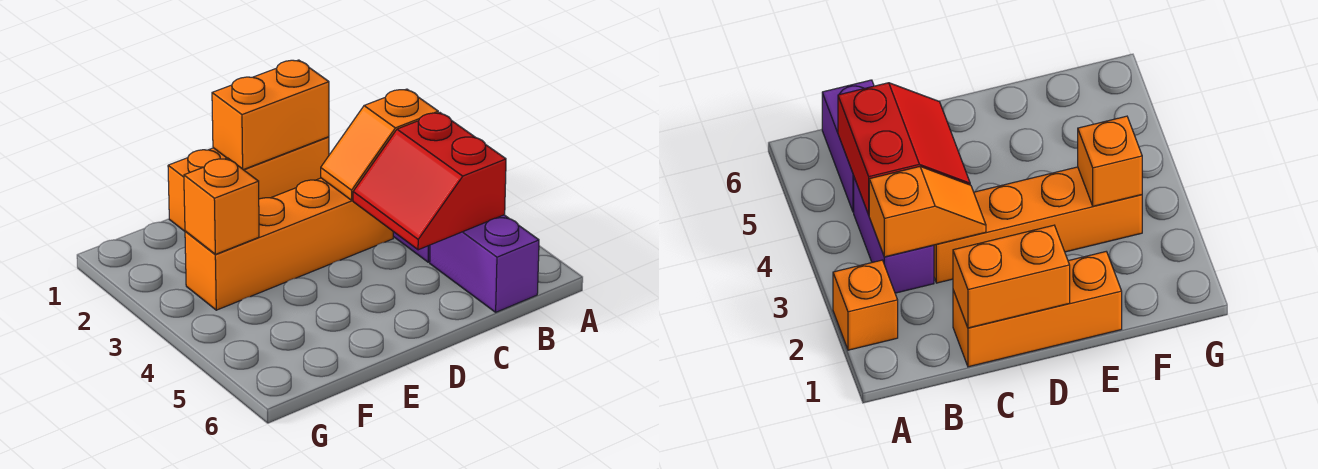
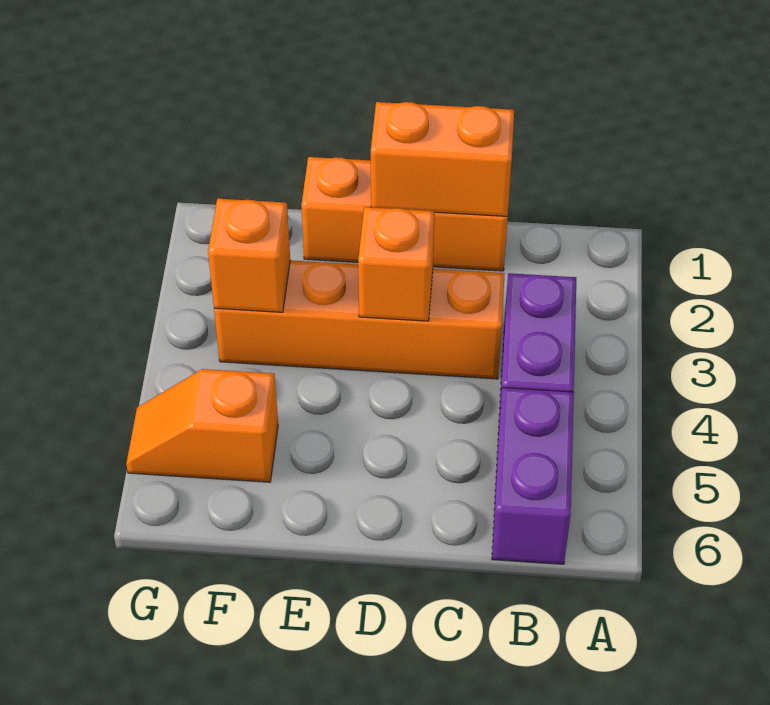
orange brick A2 level 1 -> orange brick D3 level 2
orange slope B3:C3 level 2 top B -> orange slope F5:G5 level 1 top F
red slope B4:C5 level 2 top B -> none

